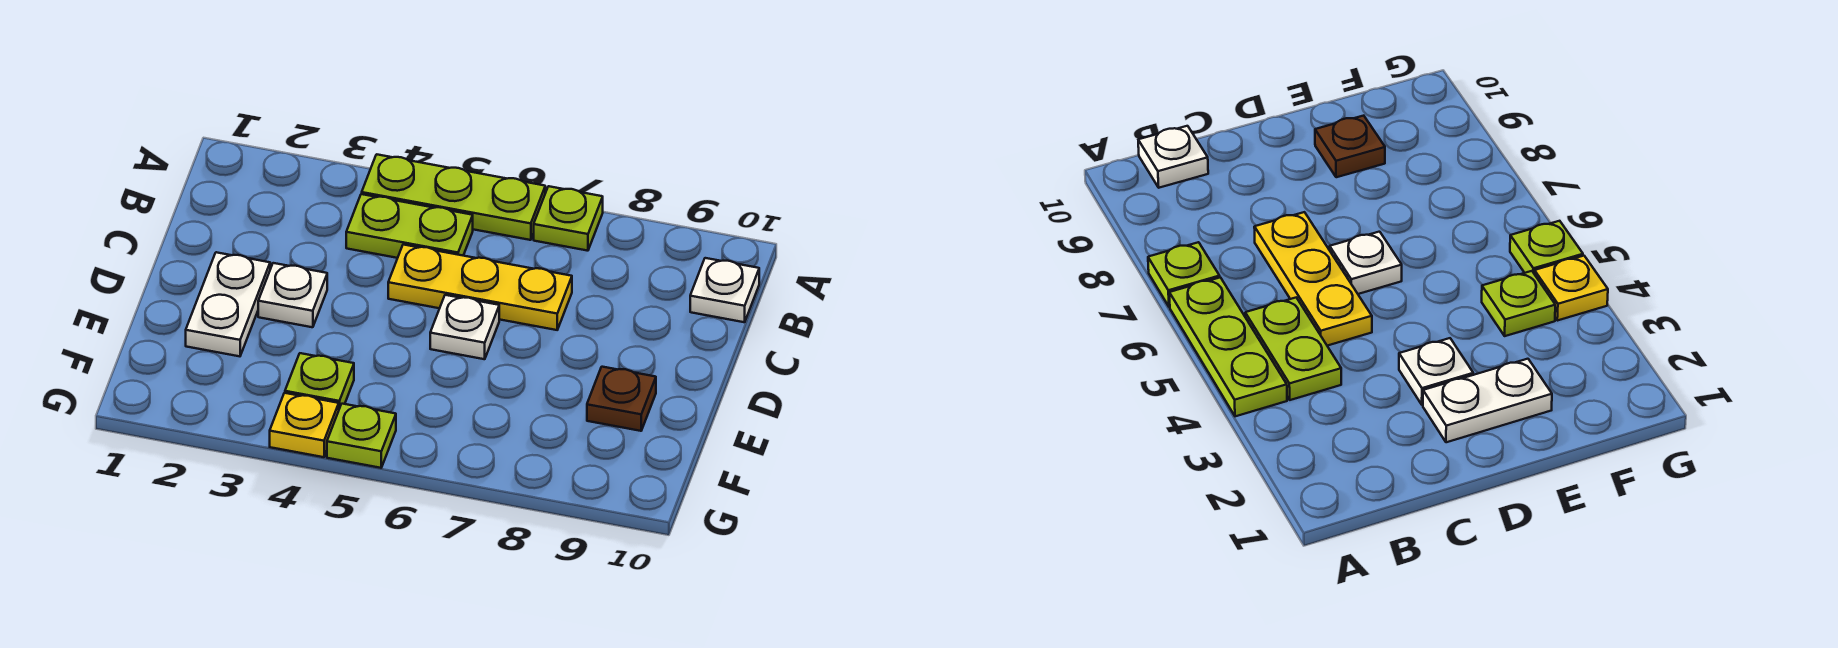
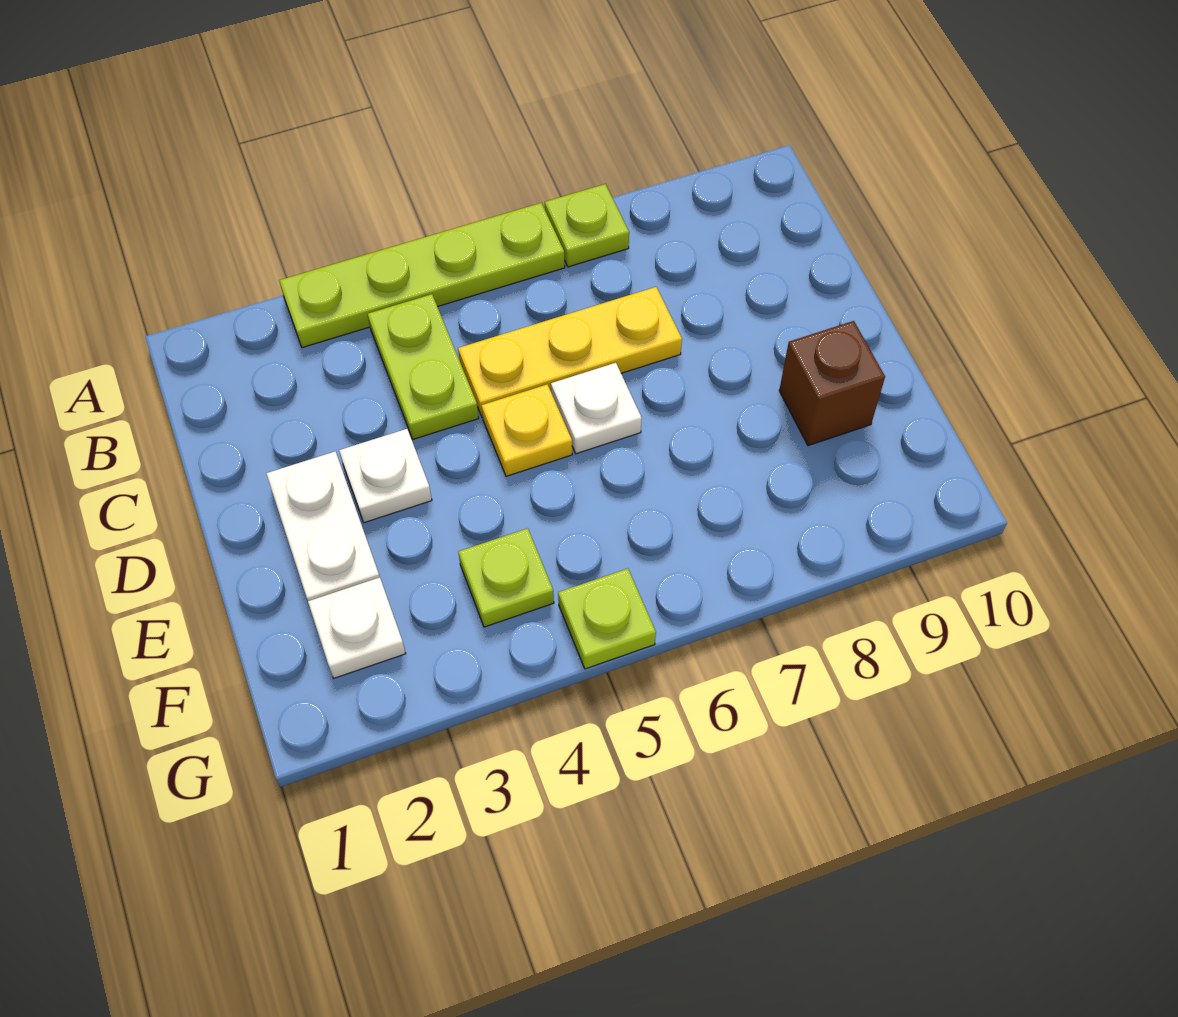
lime plate A4:A6 level 1 -> lime plate A3:A6 level 1
lime plate B4:B5 level 1 -> lime plate B4:C4 level 1
white plate B10 level 1 -> white plate F2 level 1
brown plate E9 level 1 -> brown brick E9 level 1
yellow plate G4 level 1 -> yellow plate D5 level 1

